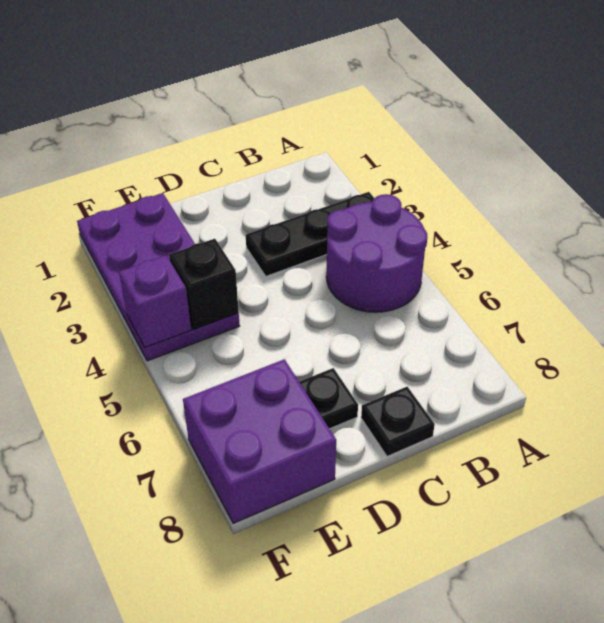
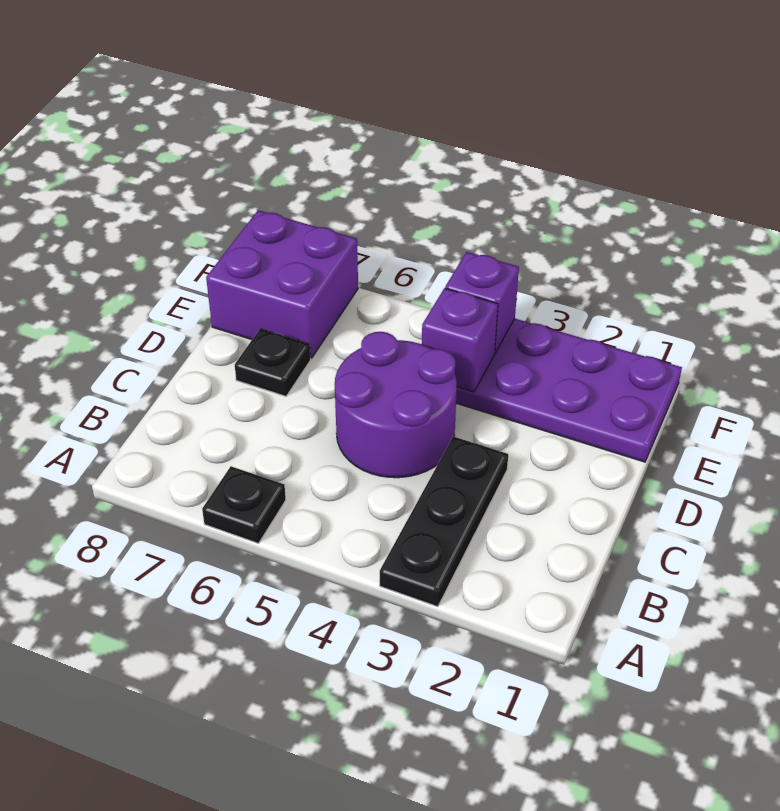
purple round brick A4:B5 level 1 -> purple round brick C4:D5 level 1
black plate C8 level 1 -> black plate A6 level 1
black brick E4 level 2 -> purple brick E4 level 2

